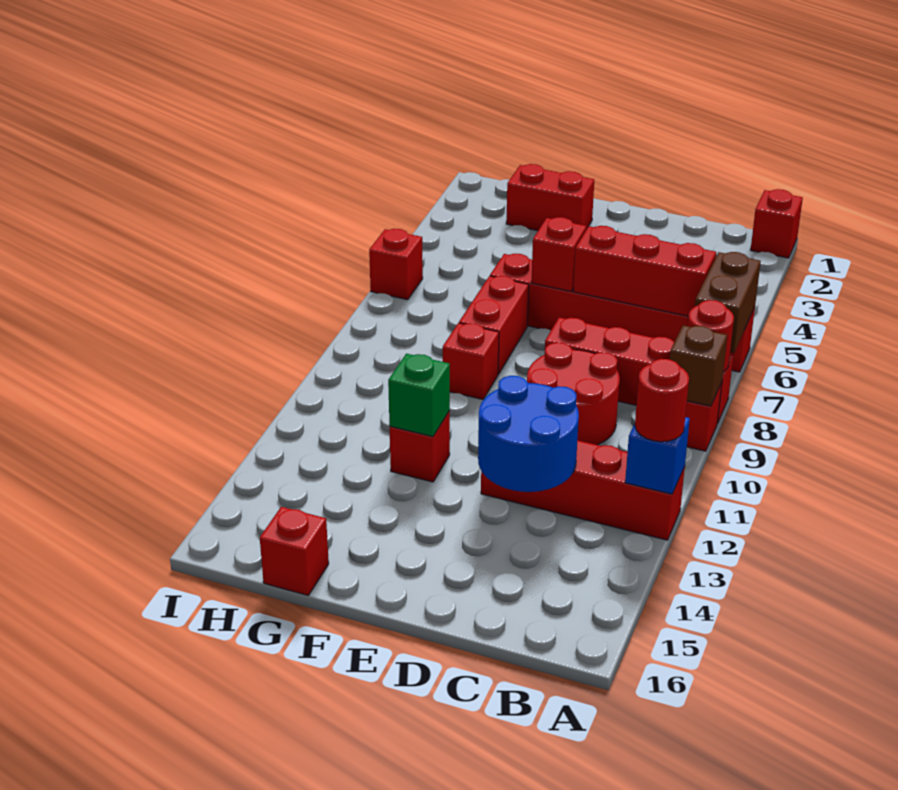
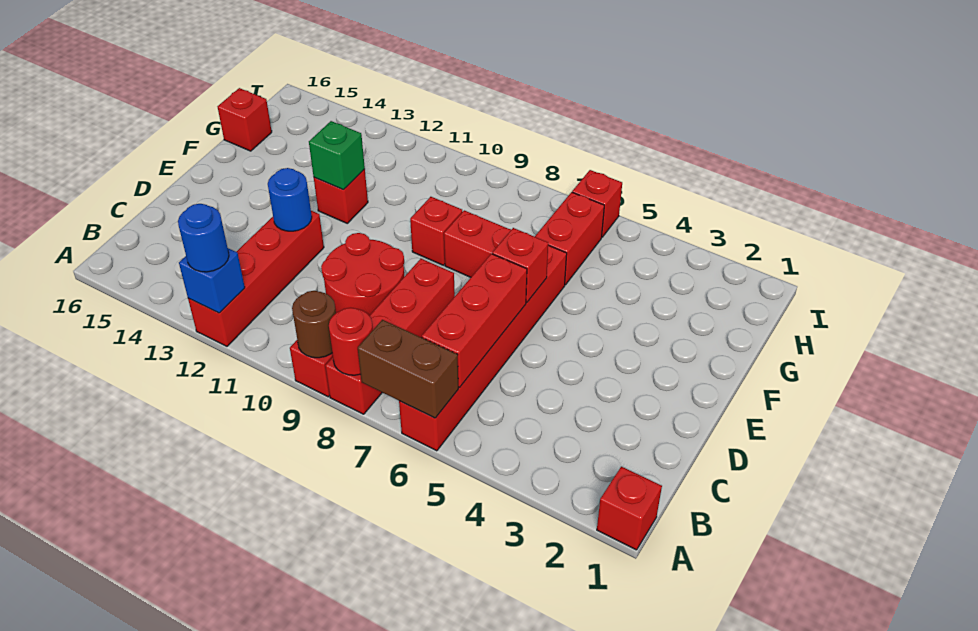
brown brick A9 level 2 -> brown round brick A9 level 2
red round brick A12 level 3 -> blue round brick A12 level 3
blue round brick C12:D13 level 2 -> blue round brick D12 level 2
red brick F2:G2 level 1 -> red brick G6:H6 level 1

